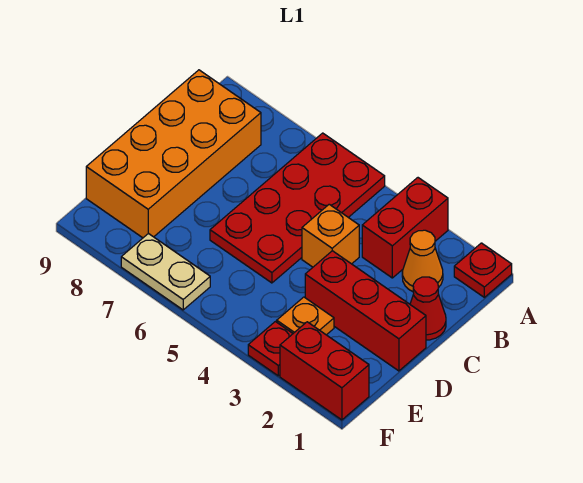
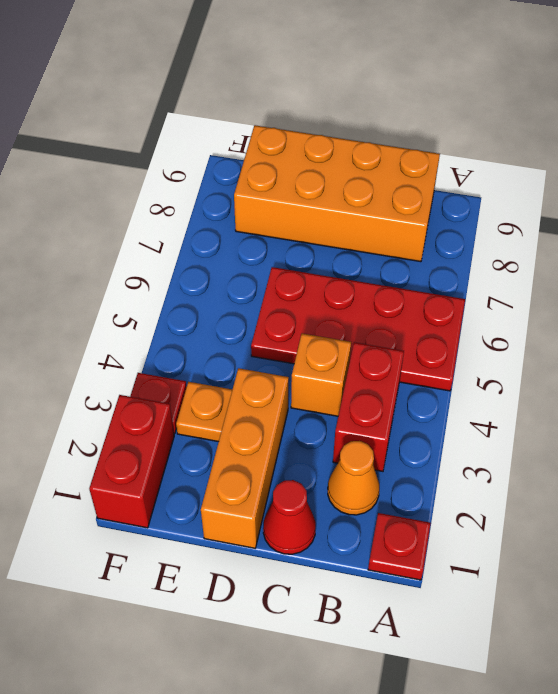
red brick A3:B3 level 1 -> red brick B3:B4 level 1
red brick D1:D3 level 1 -> orange brick D1:D3 level 1
tan plate F6:F7 level 1 -> none

